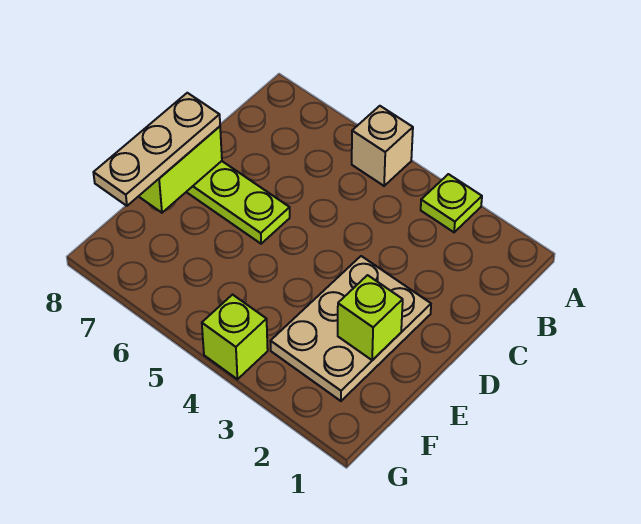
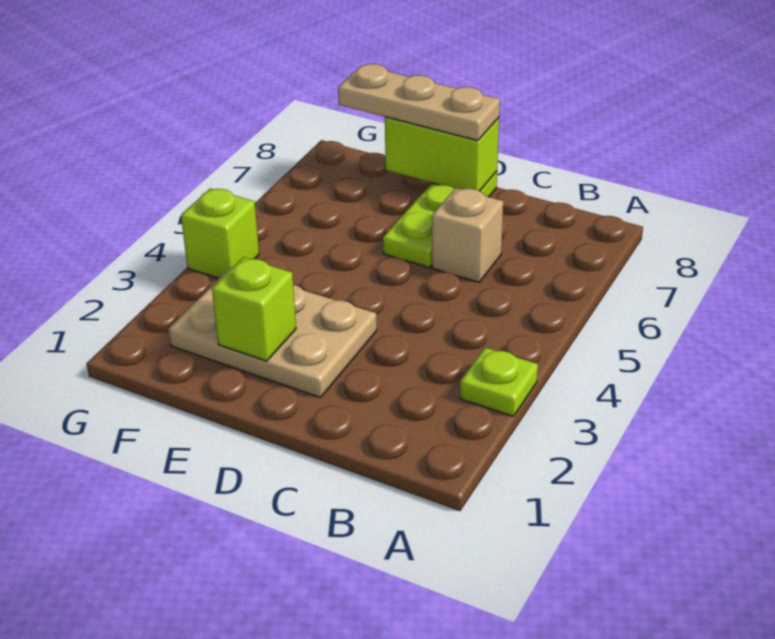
tan brick A5 level 1 -> tan brick C6 level 1

